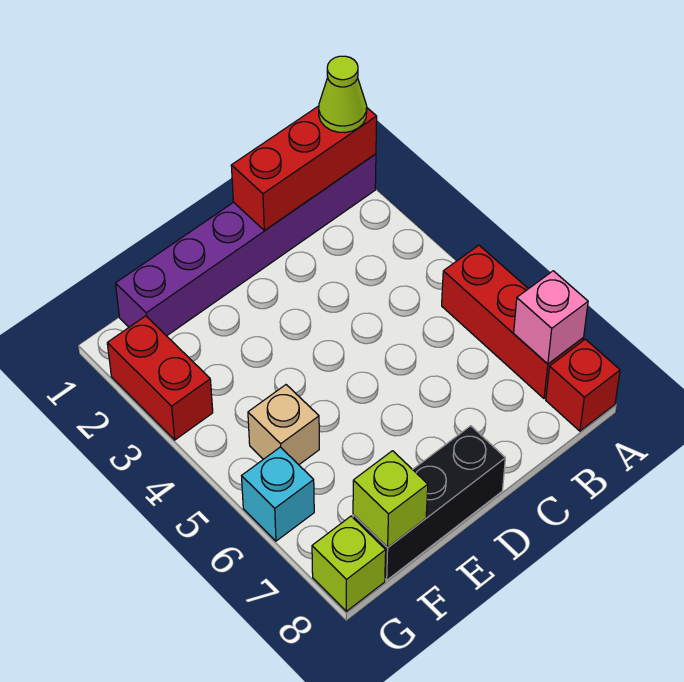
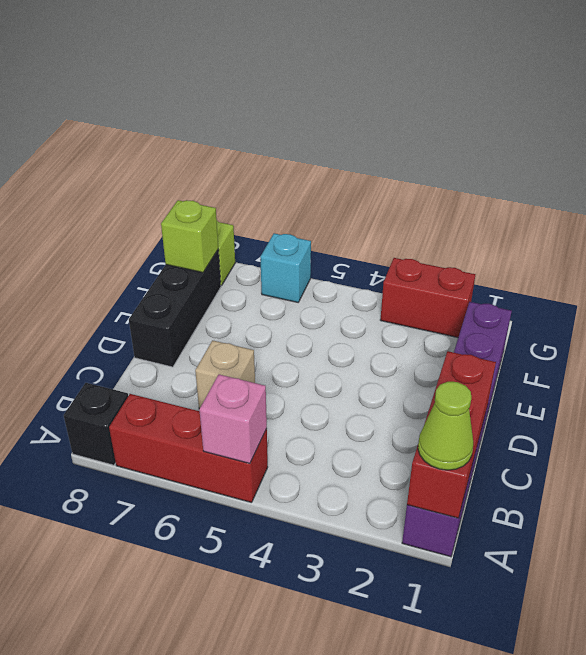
pink brick A7 level 2 -> pink brick A5 level 2
red brick A8 level 1 -> black brick A8 level 1
tan brick F5 level 1 -> tan brick C6 level 1

